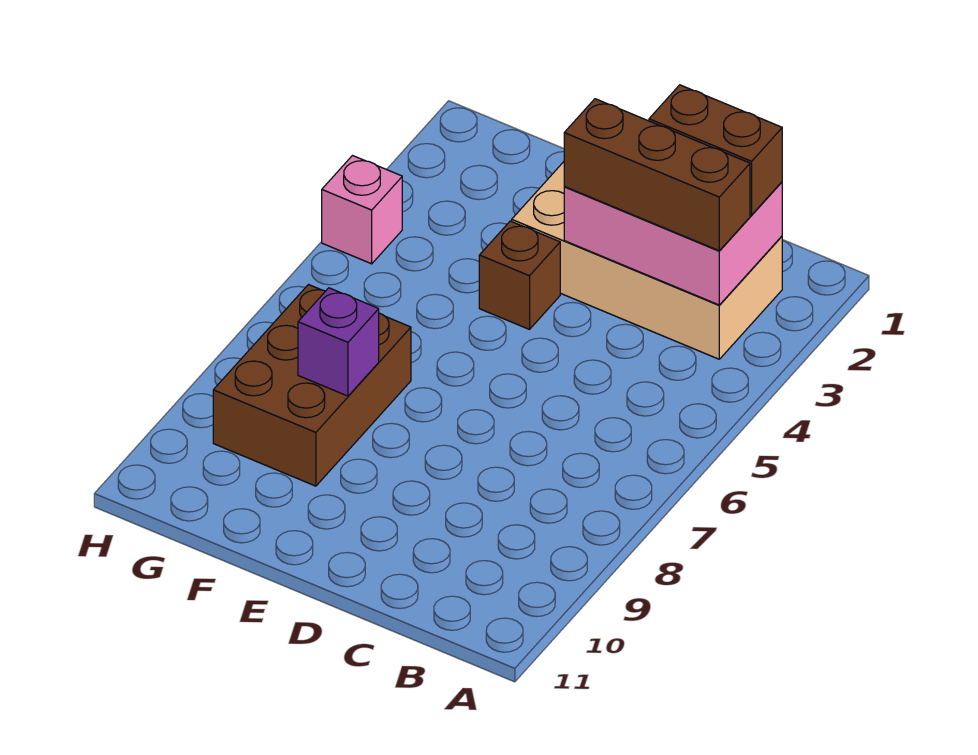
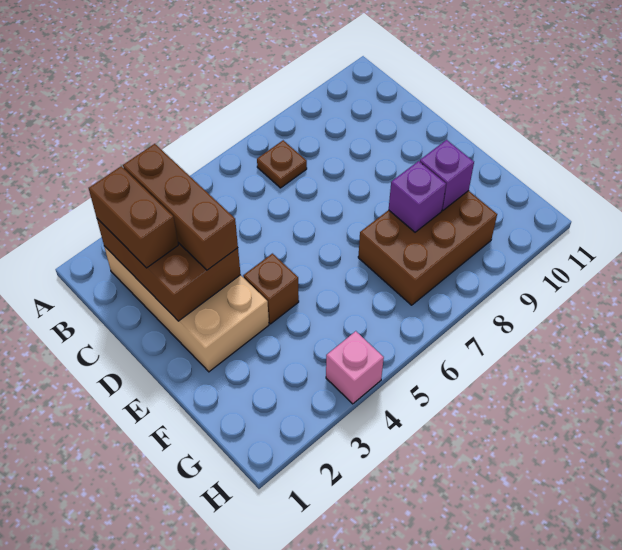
pink brick B2:D3 level 2 -> brown brick B2:D3 level 2
none -> brown plate B7 level 1
none -> purple brick F9 level 2

